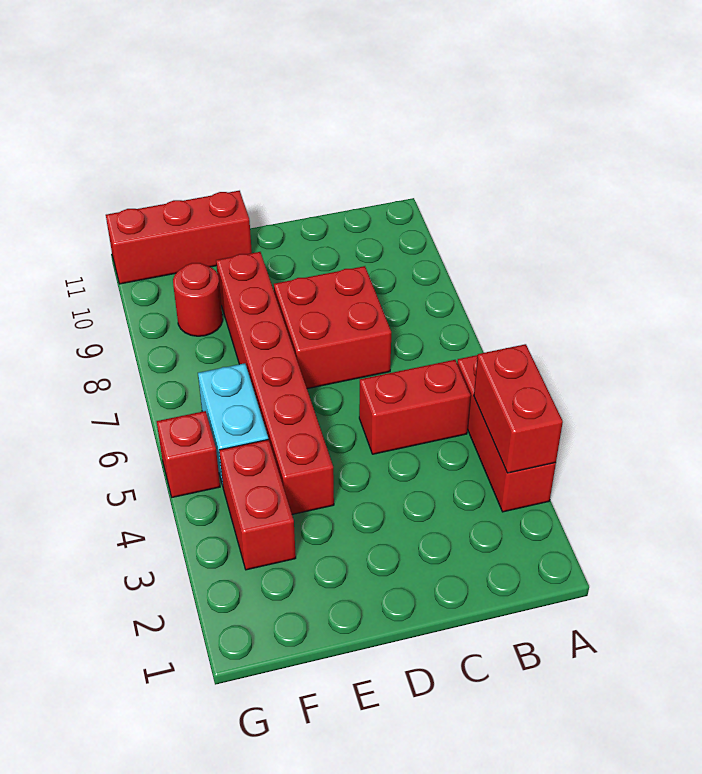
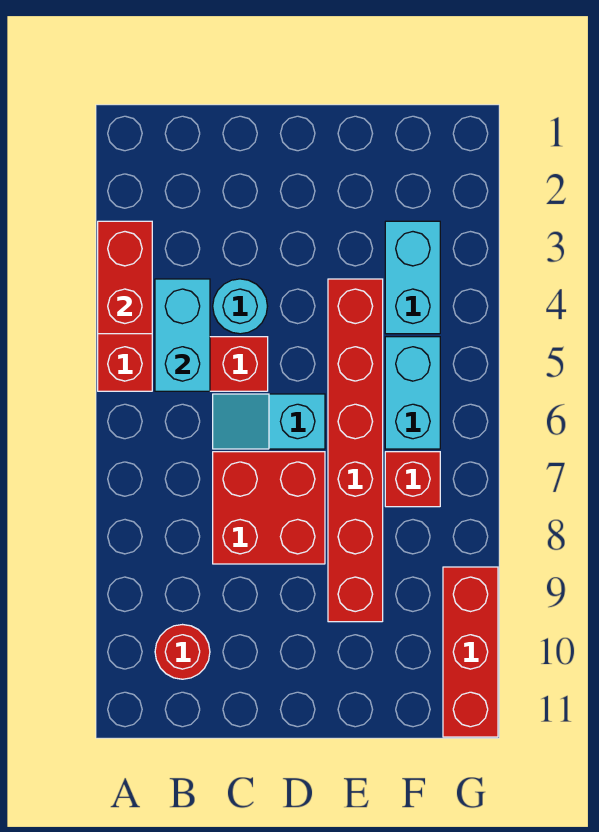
none -> cyan brick B4:B5 level 2
none -> cyan round brick C4 level 1
none -> cyan slope C6:D6 level 1 top D
red brick E11:G11 level 1 -> red brick G9:G11 level 1
red brick F3:F4 level 1 -> cyan brick F3:F4 level 1
red round brick F9 level 1 -> red round brick B10 level 1
red brick G5 level 1 -> red brick F7 level 1

